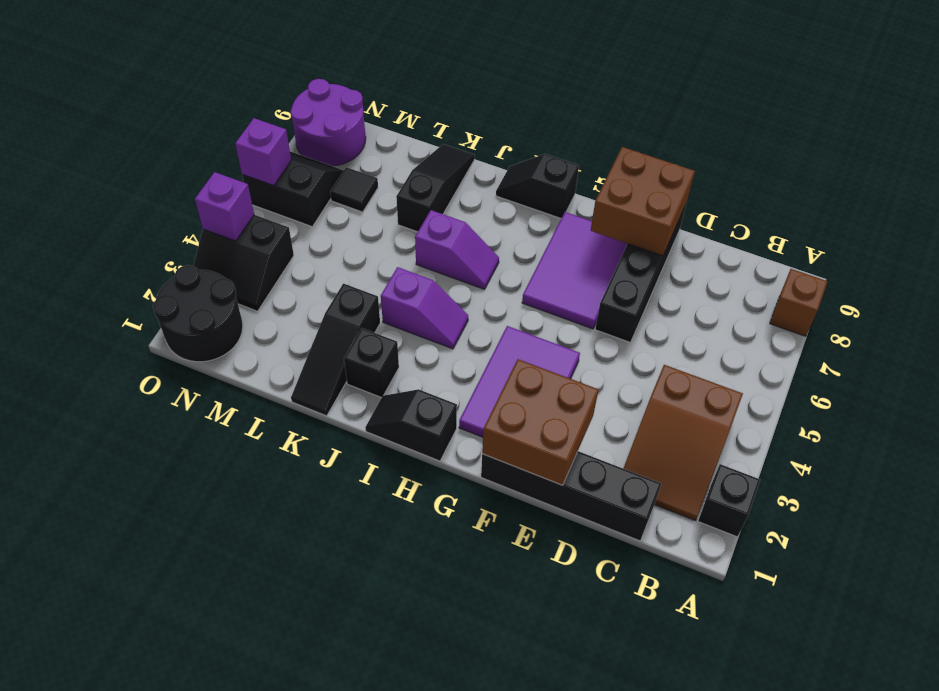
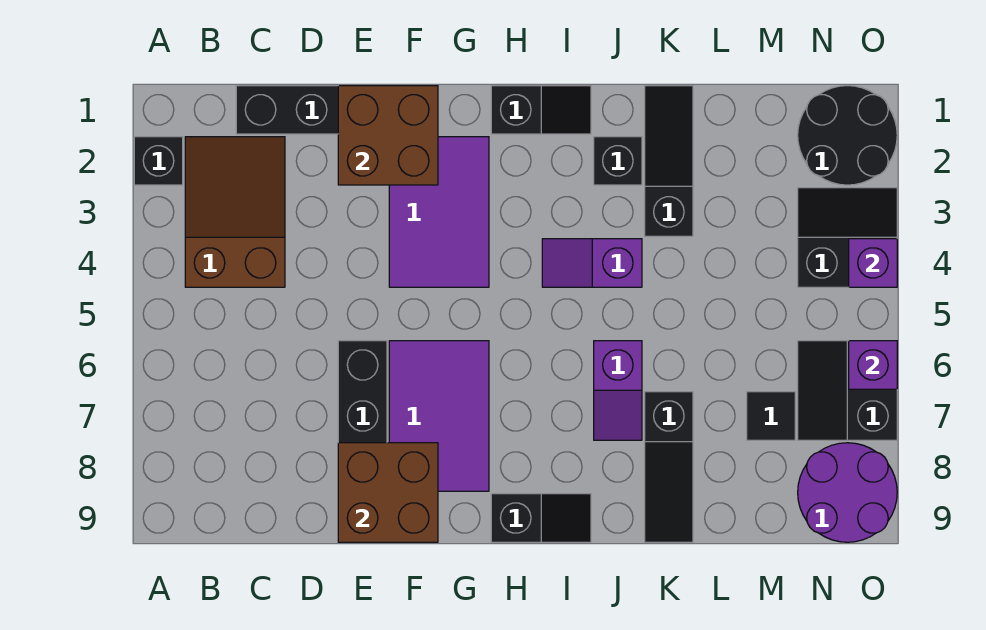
brown brick A8 level 1 -> none
purple slope I6:J6 level 1 top J -> purple slope J6:J7 level 1 top 6
black slope N6:O7 level 1 top 6 -> black slope N6:O7 level 1 top O

